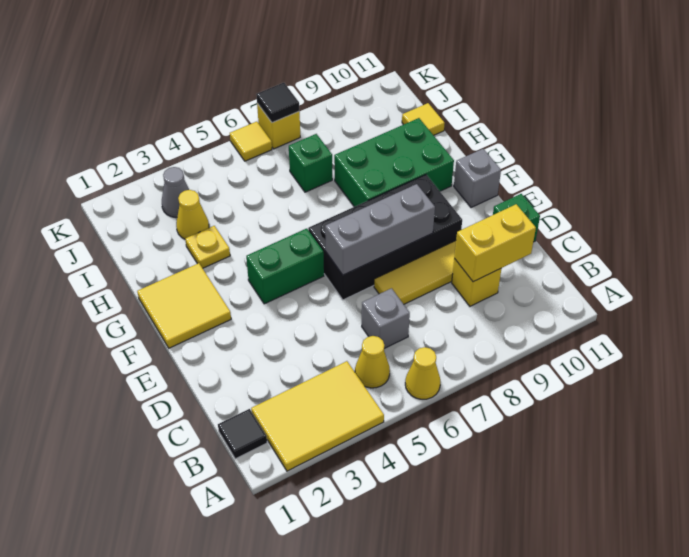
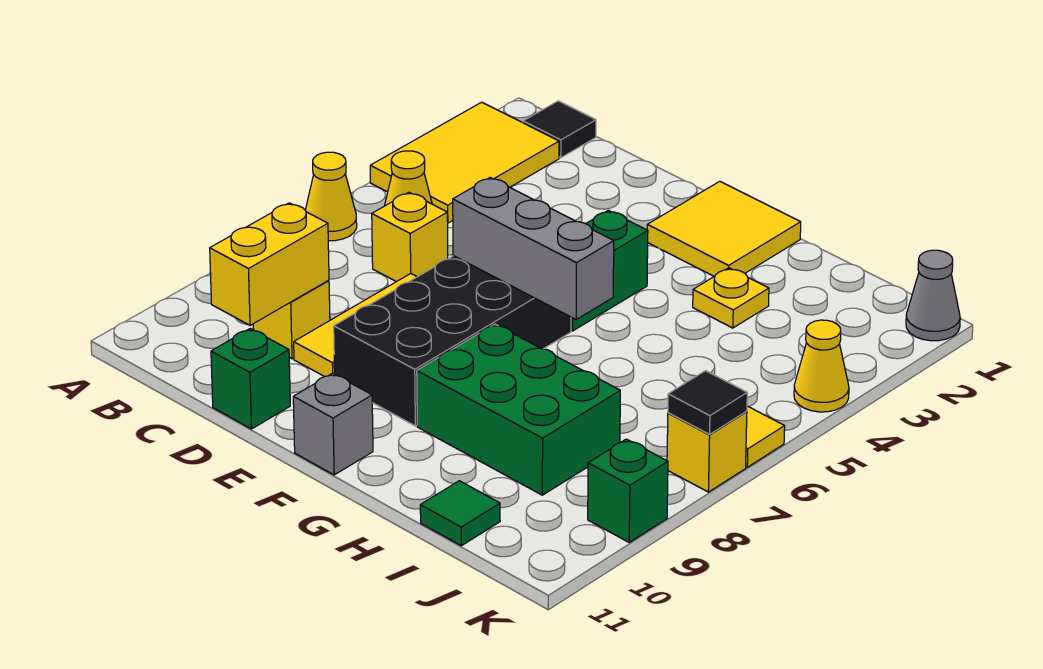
grey brick C6 level 1 -> yellow brick C6 level 1
grey brick E6:E8 level 2 -> grey brick E6:G6 level 2
green brick G8:H10 level 1 -> green brick G8:I9 level 1
yellow cone I3 level 1 -> yellow cone K4 level 1
green brick I7 level 1 -> green brick K9 level 1
yellow tile I11 level 1 -> green tile I11 level 1
grey cone J3 level 1 -> grey cone K1 level 1

